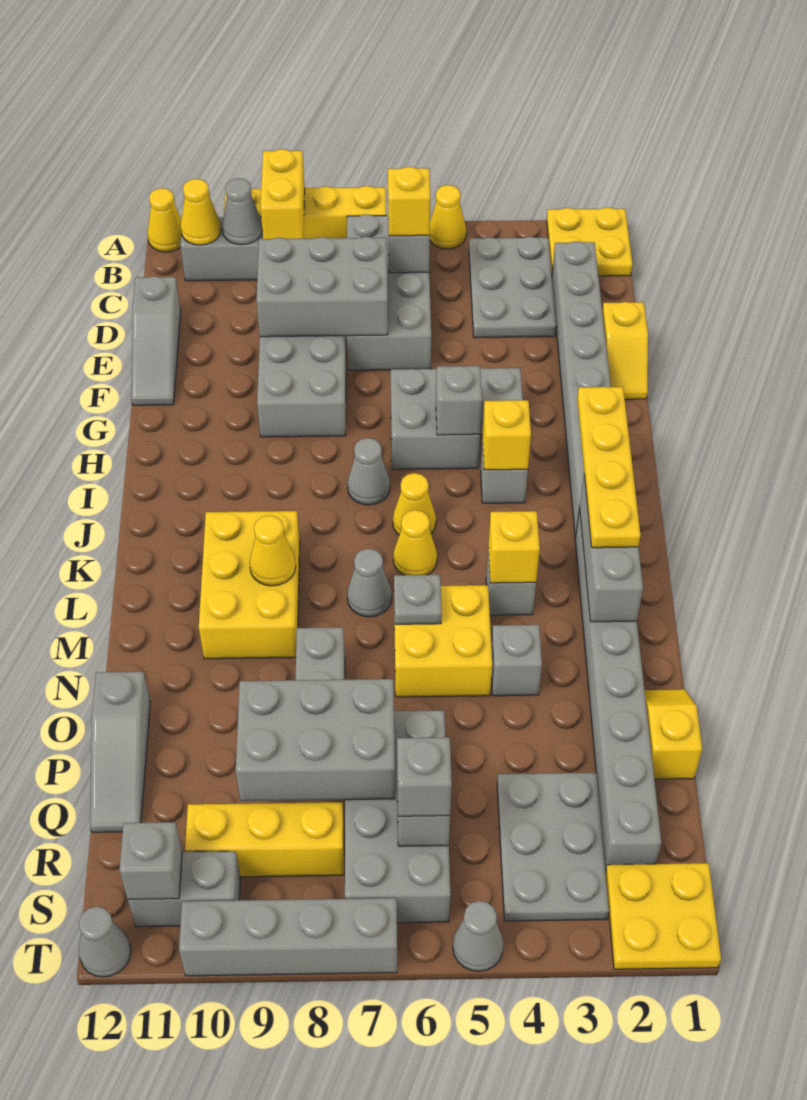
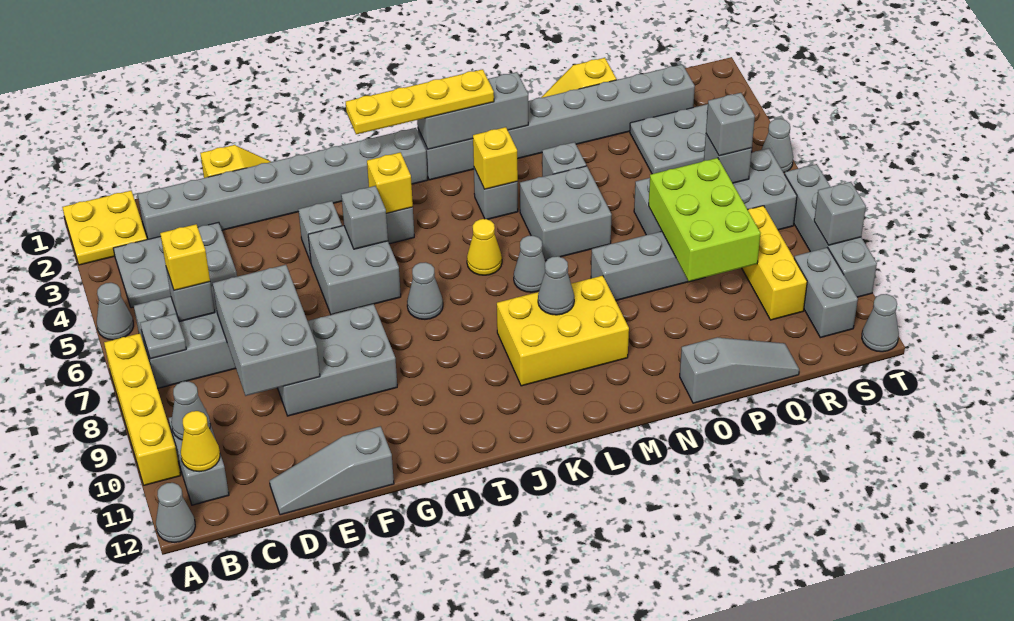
yellow cone A5 level 1 -> grey cone A5 level 1
yellow brick A9:B9 level 2 -> none
yellow cone A12 level 1 -> grey cone A12 level 1
grey slope D12:F12 level 1 top D -> grey slope D12:F12 level 1 top F
yellow cone J6 level 1 -> none
yellow cone L9 level 2 -> grey cone L9 level 2
yellow brick M5:N6 level 1 -> grey brick M5:N6 level 1
grey plate M6 level 2 -> grey plate B7 level 2
grey brick P7:Q9 level 2 -> lime brick P7:Q9 level 2
yellow plate S1:T2 level 1 -> none
grey brick S11 level 2 -> grey brick T9 level 2

